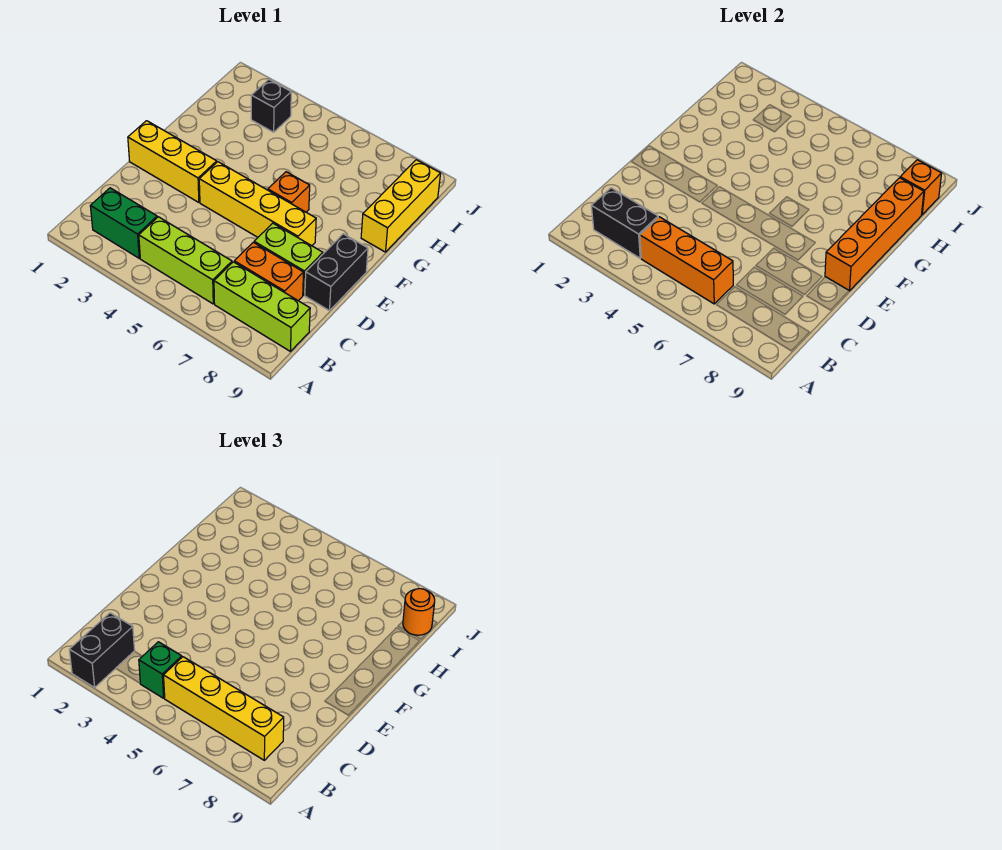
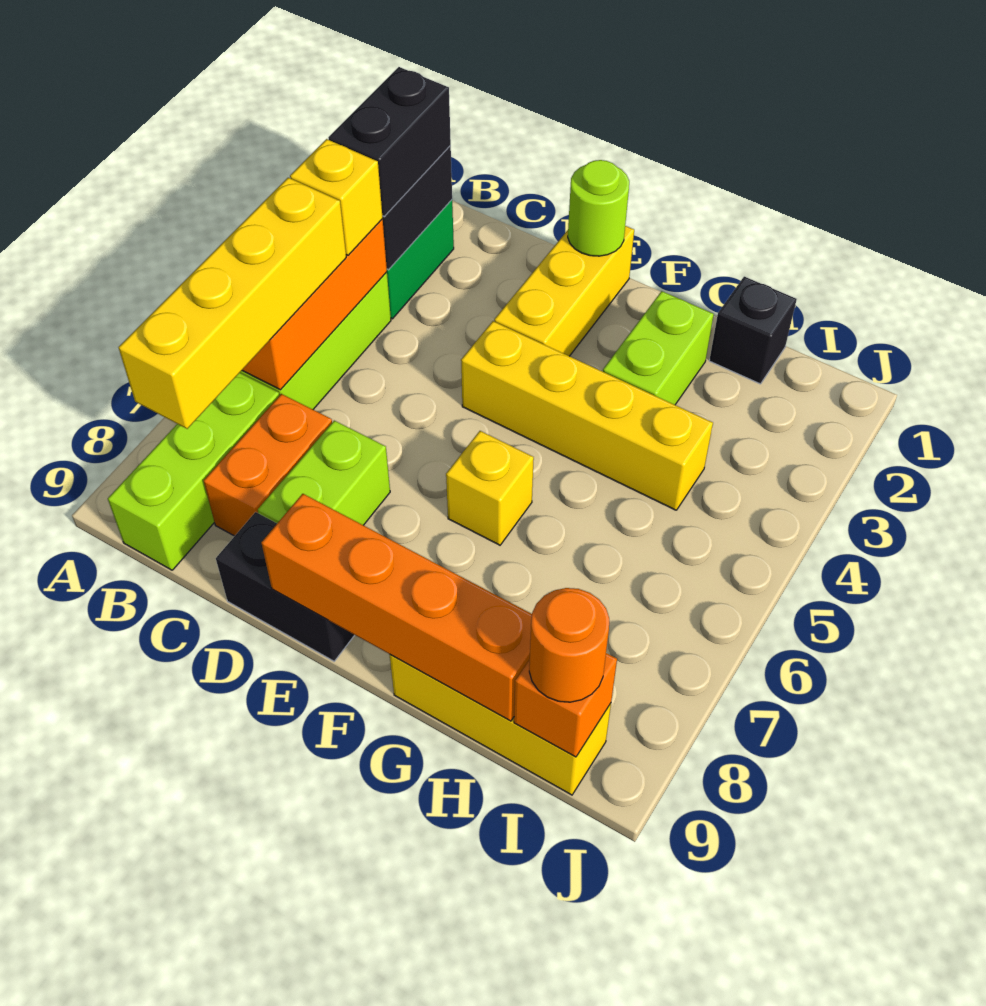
black brick A2:B2 level 3 -> black brick B2:B3 level 3
green brick B4 level 3 -> yellow brick B4 level 3
none -> lime round brick E1 level 2
yellow brick E4:E7 level 1 -> yellow brick E4:H4 level 1
orange brick F6 level 1 -> yellow brick F6 level 1
none -> lime brick G2:G3 level 1
black brick I3 level 1 -> black brick H1 level 1

